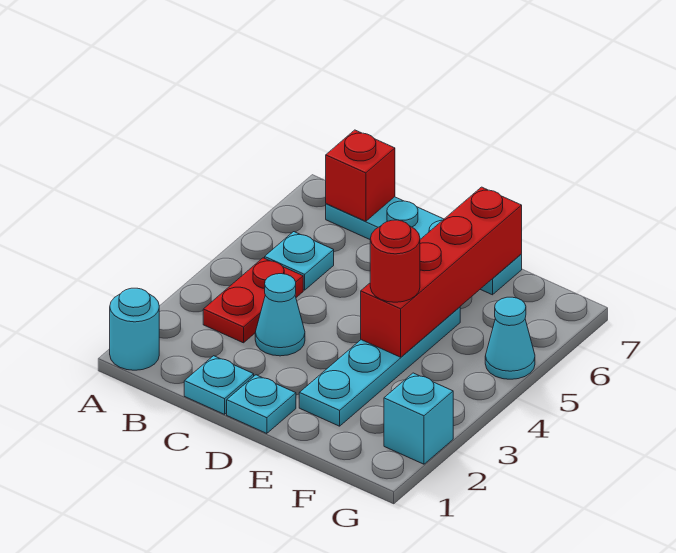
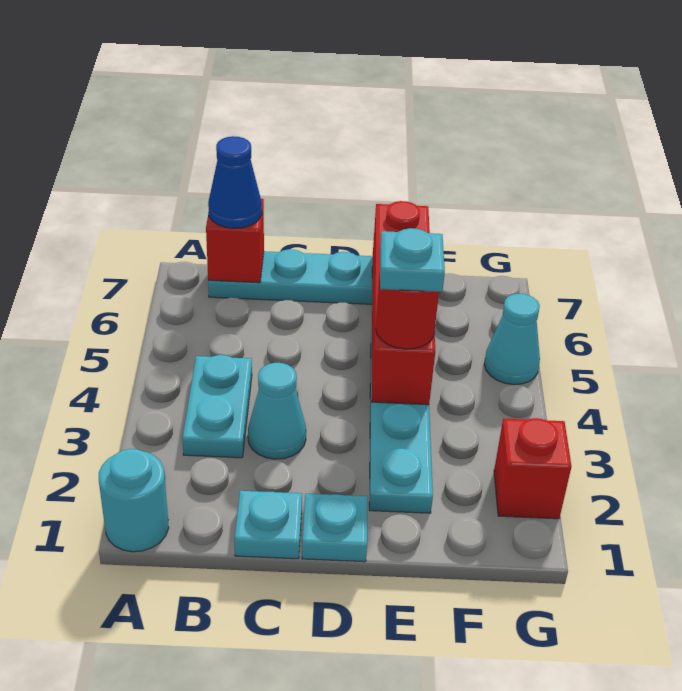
red plate B3:B4 level 1 -> cyan plate B3:B4 level 1
cyan plate B5 level 1 -> cyan plate E4 level 4
none -> blue cone B7 level 3
cyan brick G2 level 1 -> red brick G2 level 1

